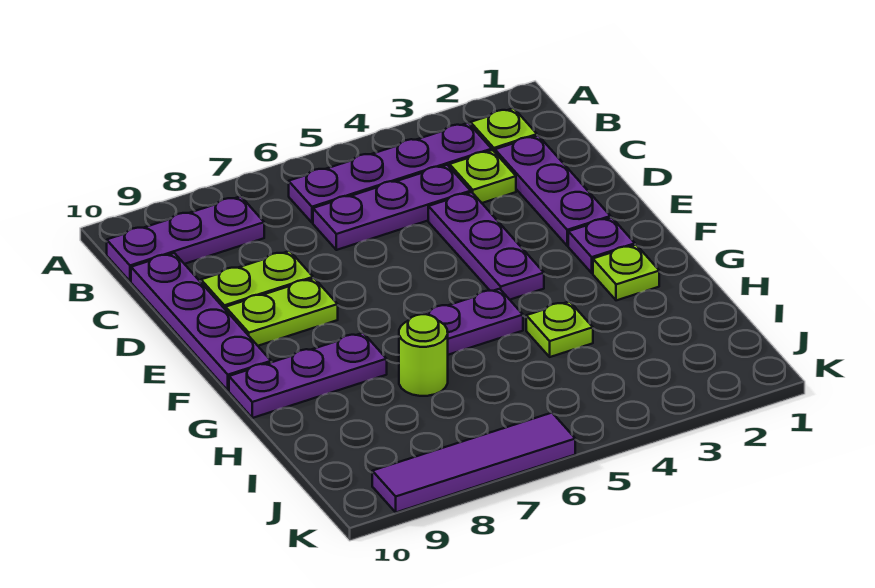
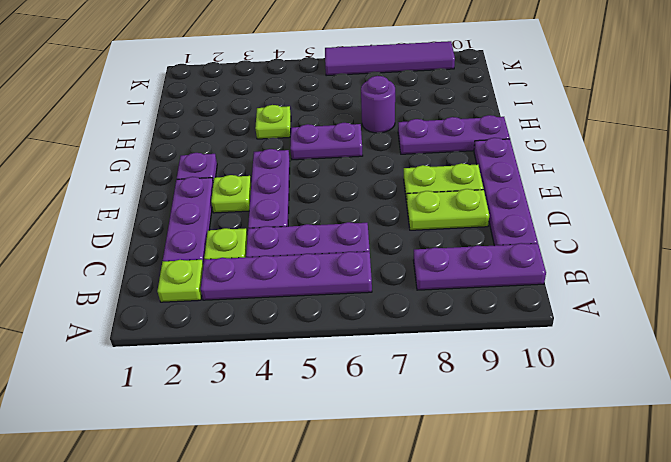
lime plate G2 level 1 -> lime plate E3 level 1
lime round brick H7 level 1 -> purple round brick H7 level 1

